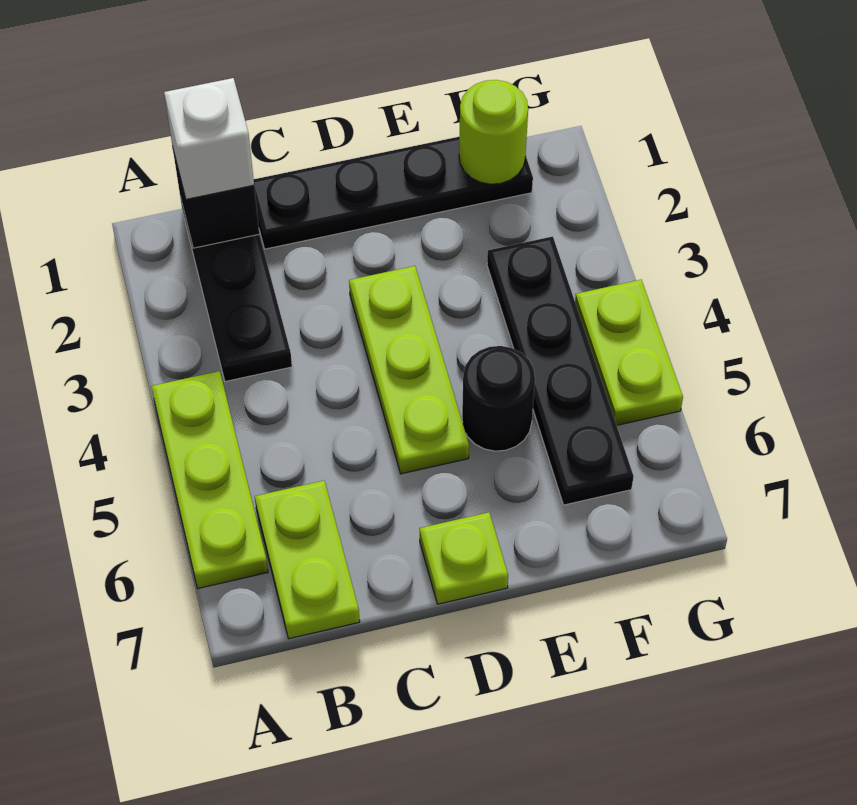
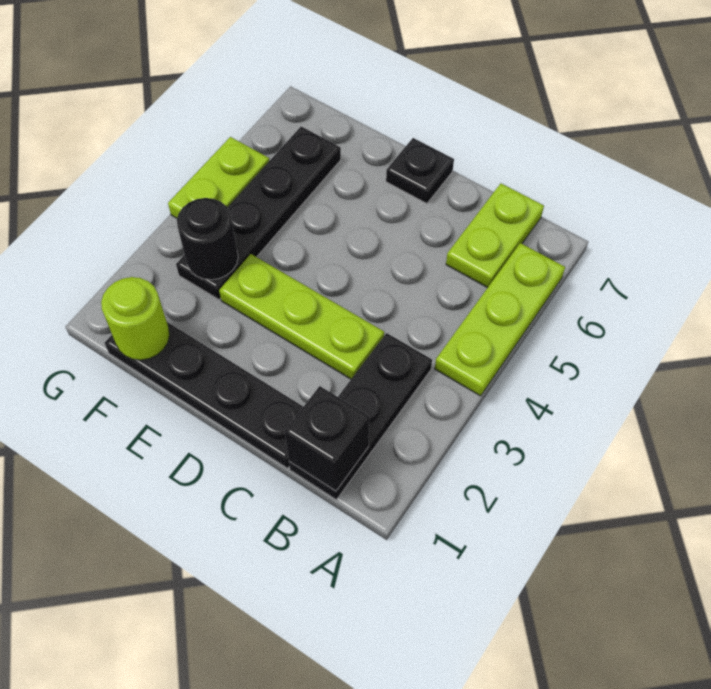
white brick B1 level 3 -> none
lime plate D3:D5 level 1 -> lime plate C3:E3 level 1
lime plate D7 level 1 -> black plate D7 level 1
black round brick E5 level 1 -> black round brick F3 level 2

